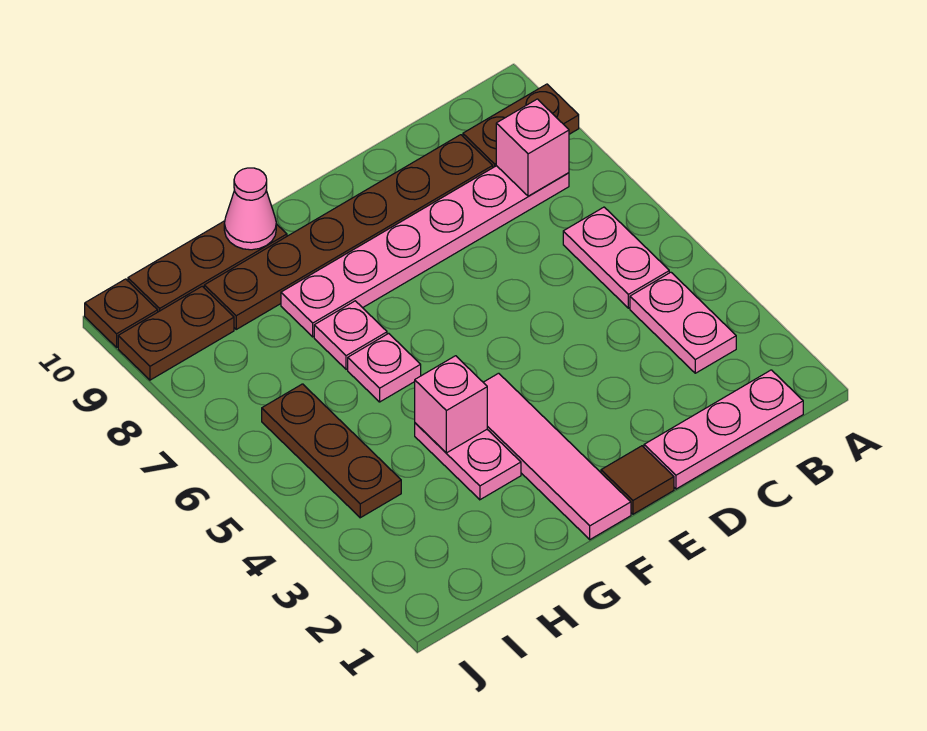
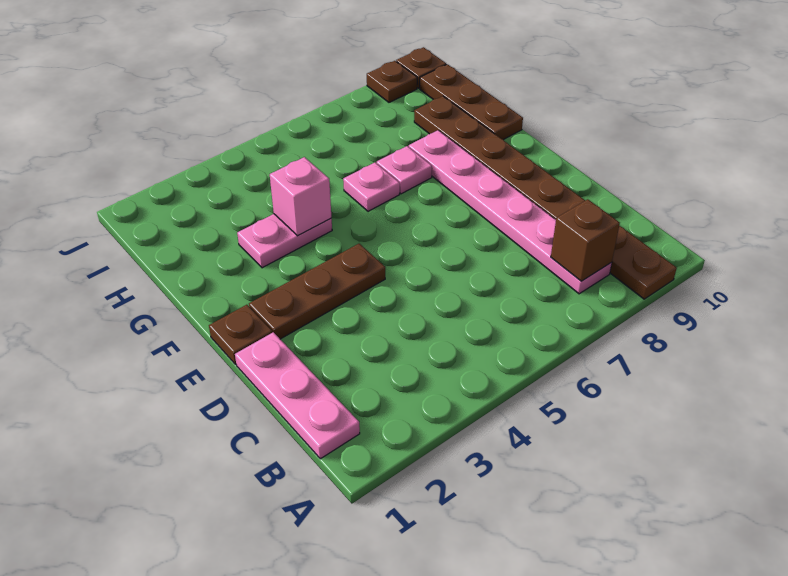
pink plate B3:B4 level 1 -> none
pink plate B5:B6 level 1 -> none
pink brick B8 level 2 -> brown brick B8 level 2
brown tile E1 level 1 -> brown plate E1 level 1
pink tile F1:F4 level 1 -> none
pink cone G10 level 2 -> none
brown plate I4:I6 level 1 -> brown plate E2:E4 level 1
brown plate I9:J9 level 1 -> brown plate J9 level 1

